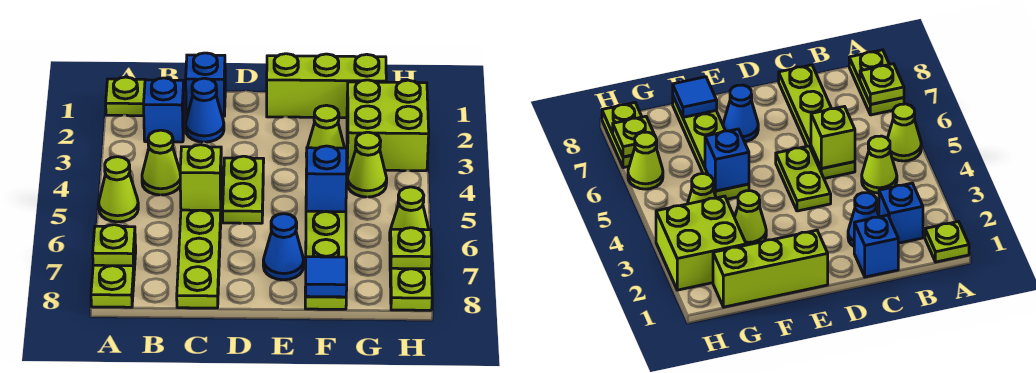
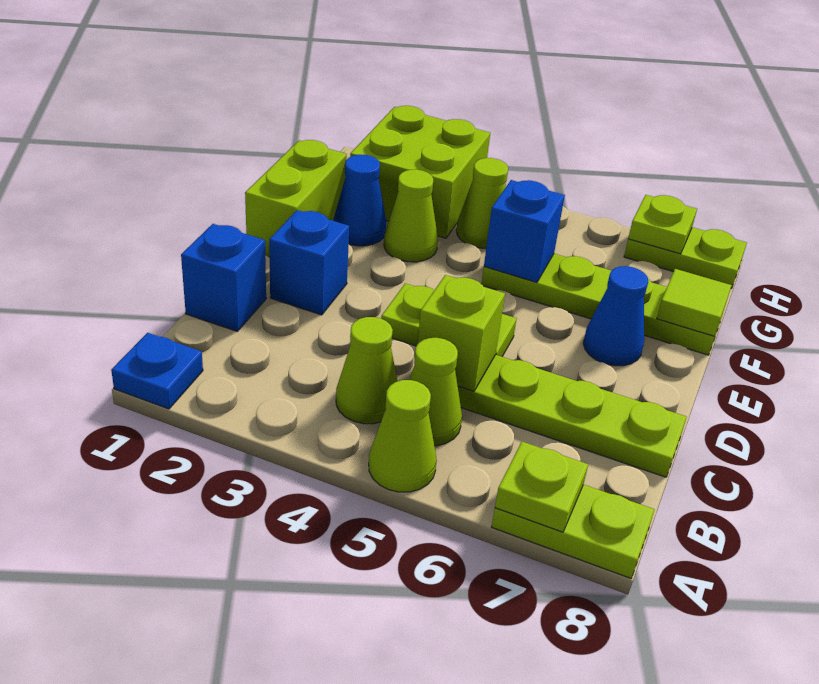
lime plate A1 level 1 -> blue plate A1 level 1
blue brick B2 level 1 -> blue brick D2 level 1
blue cone C2 level 1 -> blue cone F2 level 1
lime brick E1:G1 level 1 -> lime brick E1:F1 level 1
blue tile F8 level 2 -> lime tile F8 level 2
lime cone H6 level 1 -> lime cone B5 level 1

